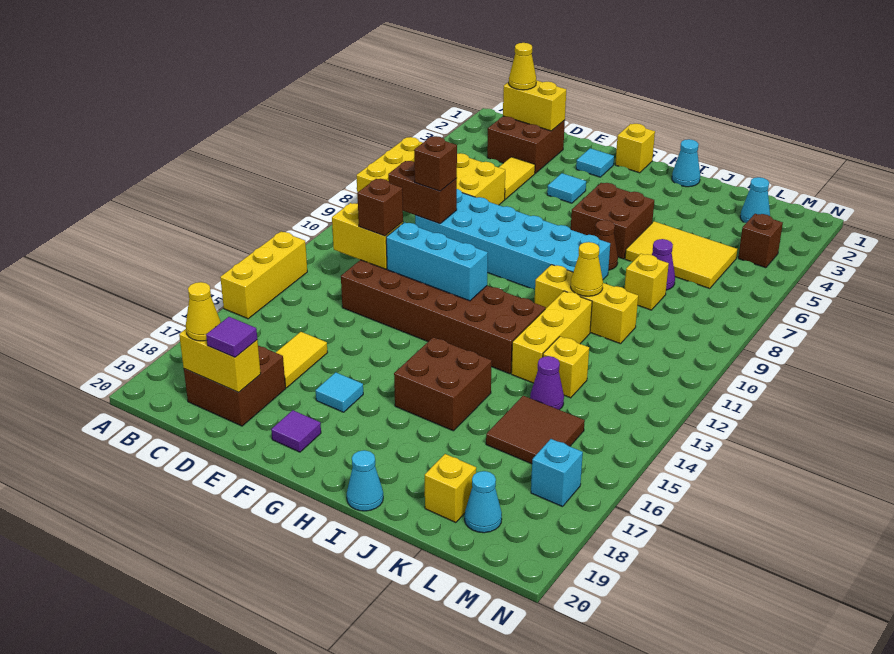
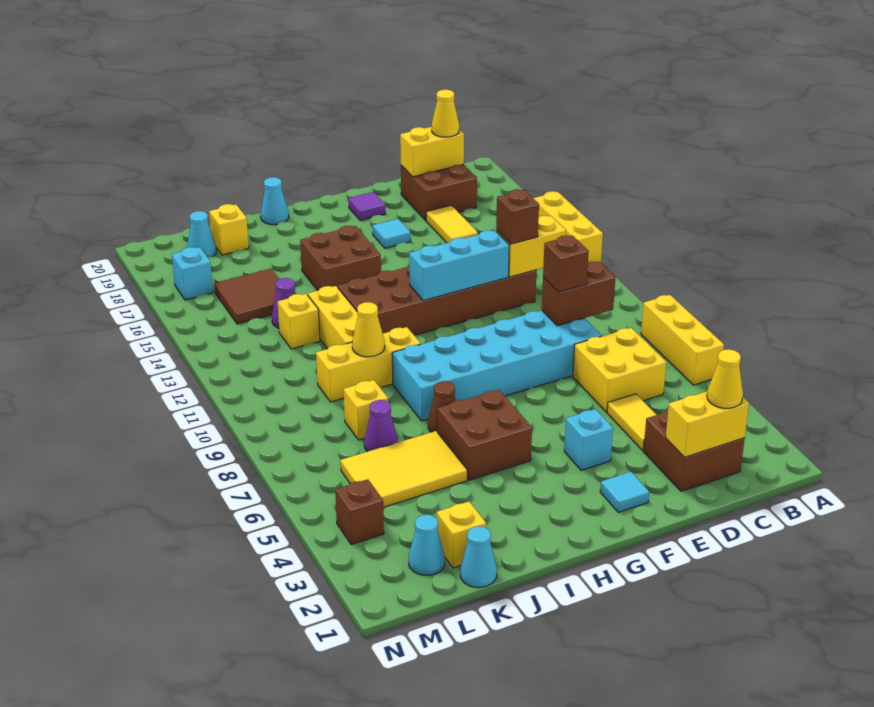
purple tile D19 level 3 -> none
cyan tile F4 level 1 -> cyan brick F4 level 1
yellow brick G1 level 1 -> yellow brick K2 level 1
cyan cone I1 level 1 -> cyan cone K1 level 1

